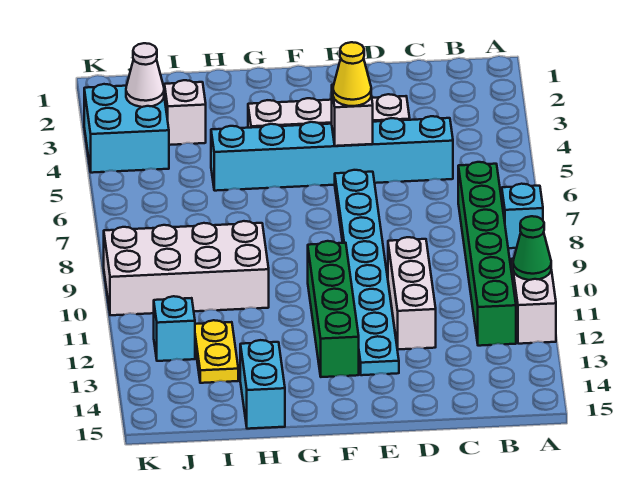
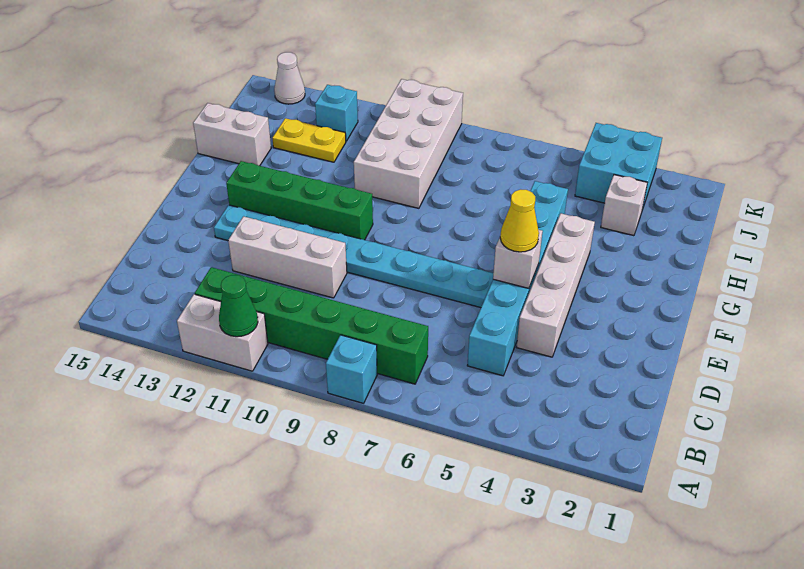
cyan brick H14:H15 level 1 -> white brick H14:H15 level 1
white cone J3 level 2 -> white cone K14 level 1

